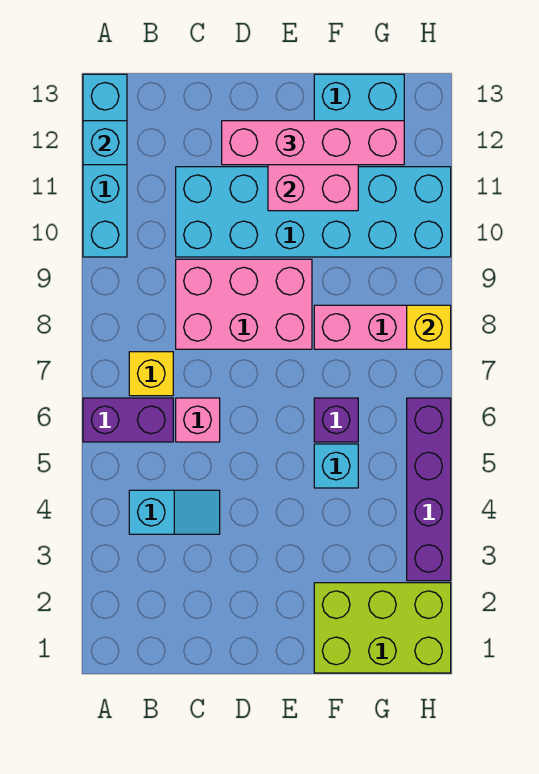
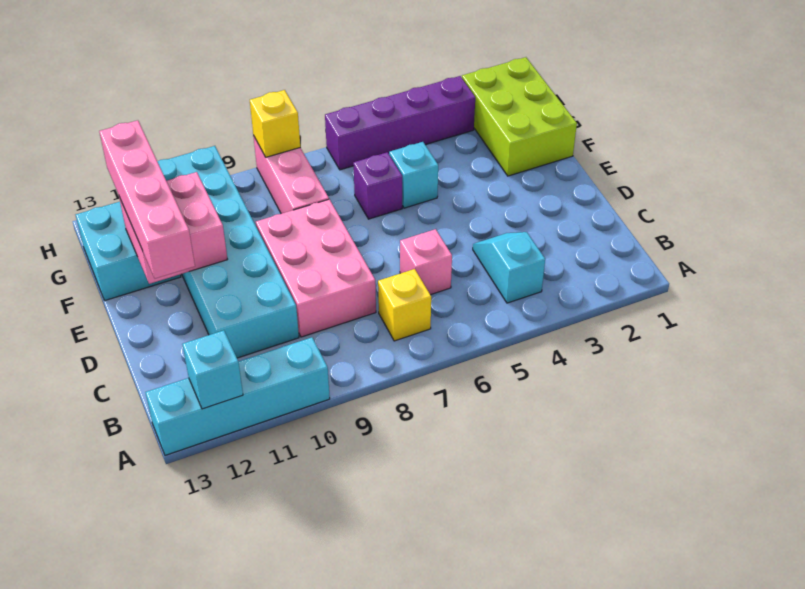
purple brick A6:B6 level 1 -> none

